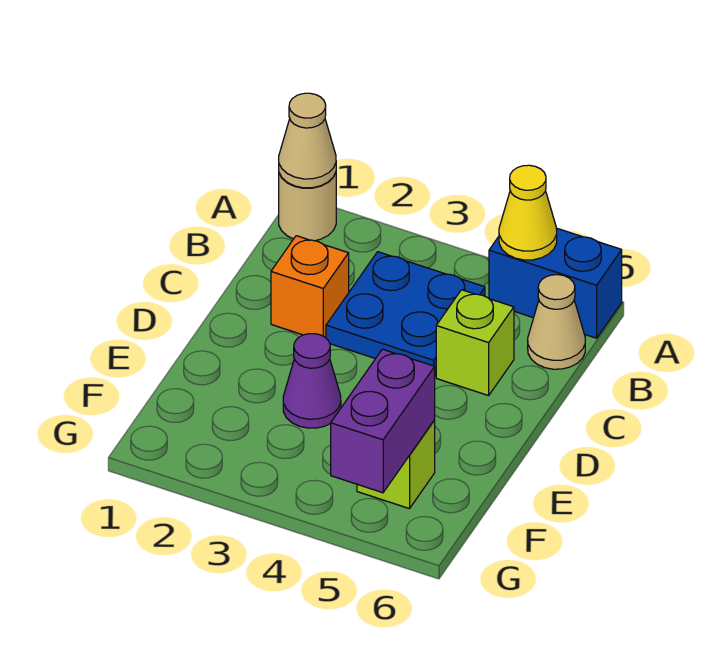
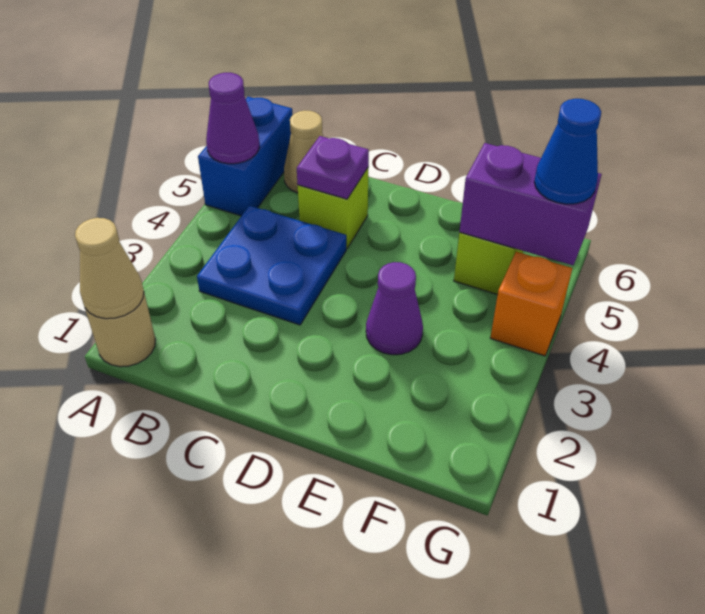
yellow cone A5 level 2 -> purple cone A5 level 2
orange brick C2 level 1 -> orange brick G4 level 1
none -> purple plate C5 level 2
none -> blue cone G5 level 3

